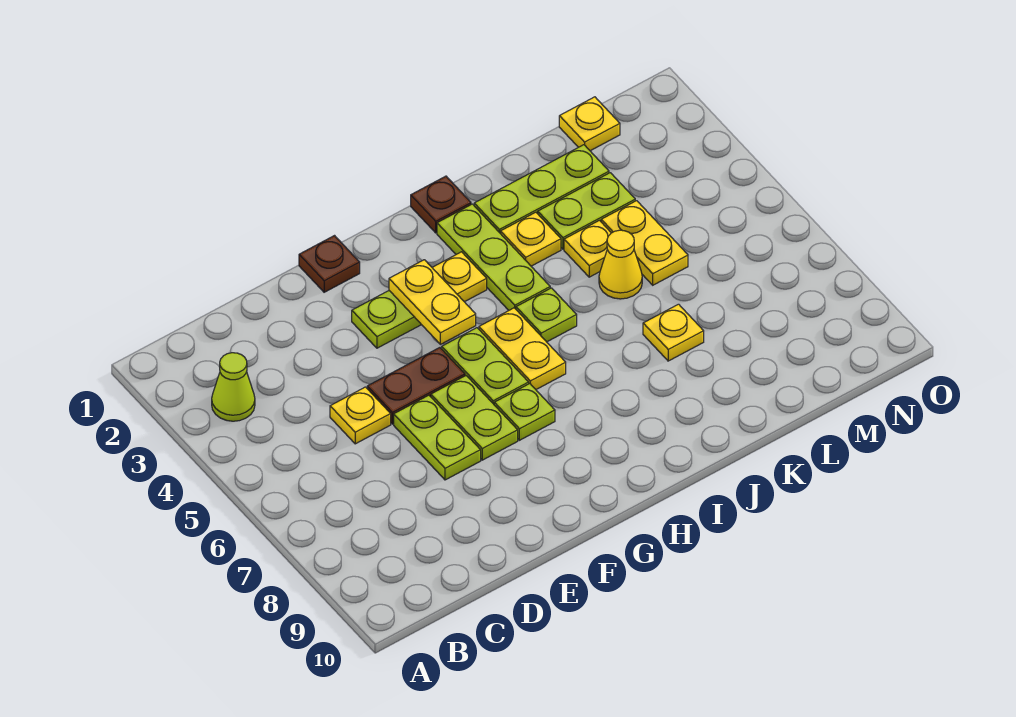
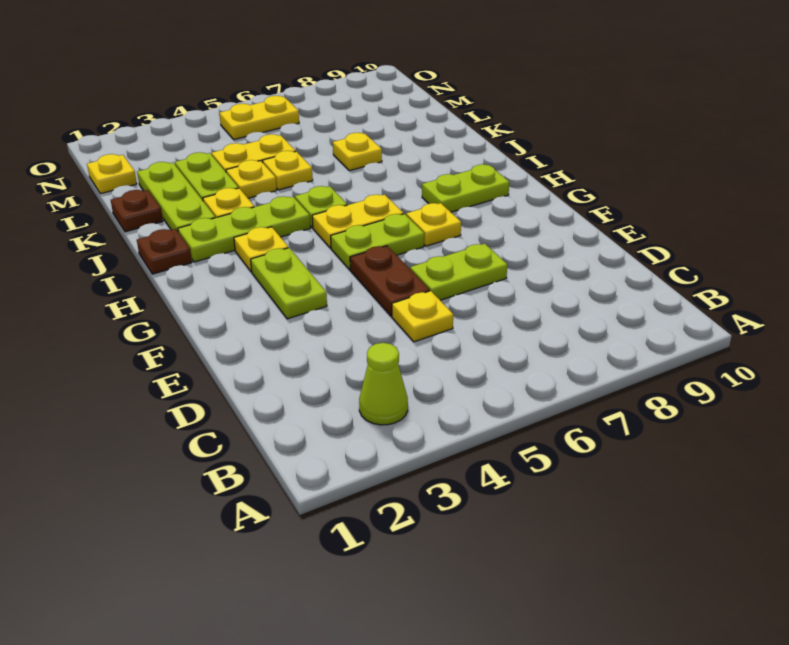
brown plate F1 level 1 -> brown plate K1 level 1
lime plate F6:F7 level 1 -> lime plate H8:H9 level 1
yellow plate G3:G4 level 2 -> yellow plate N5:N6 level 1
lime plate G7 level 1 -> yellow plate G7 level 1
yellow cone K5 level 1 -> yellow plate K5 level 1

